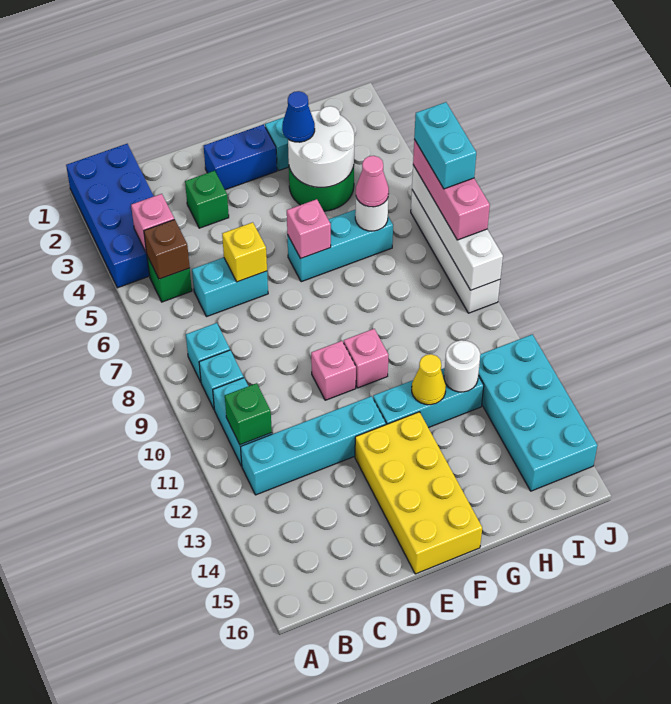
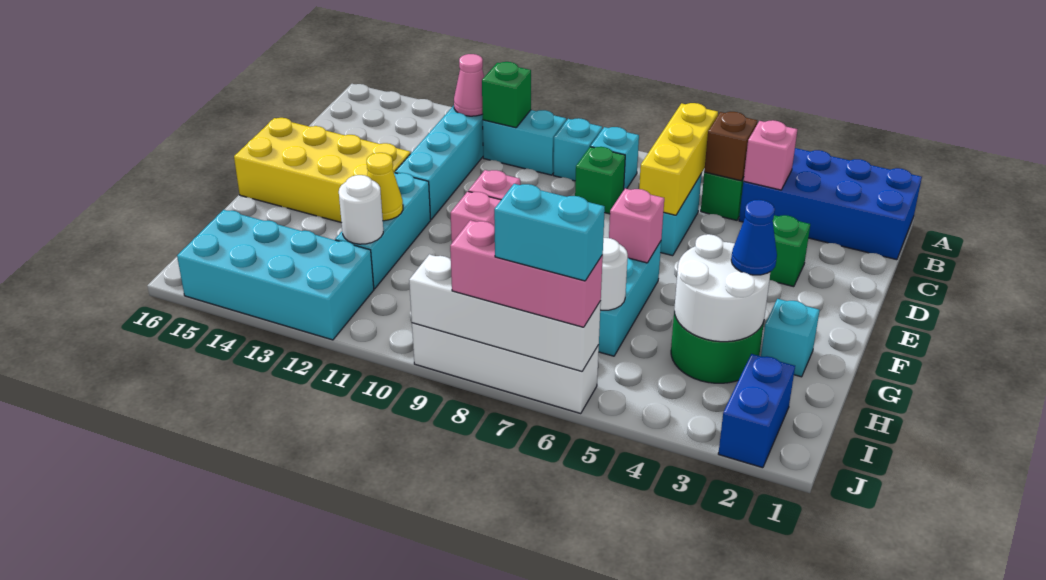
none -> green brick C8 level 1
yellow brick D6 level 2 -> yellow brick B6:D6 level 2
blue brick E2:F2 level 1 -> blue brick I2:J2 level 1
pink cone H6 level 3 -> pink cone B12 level 2

